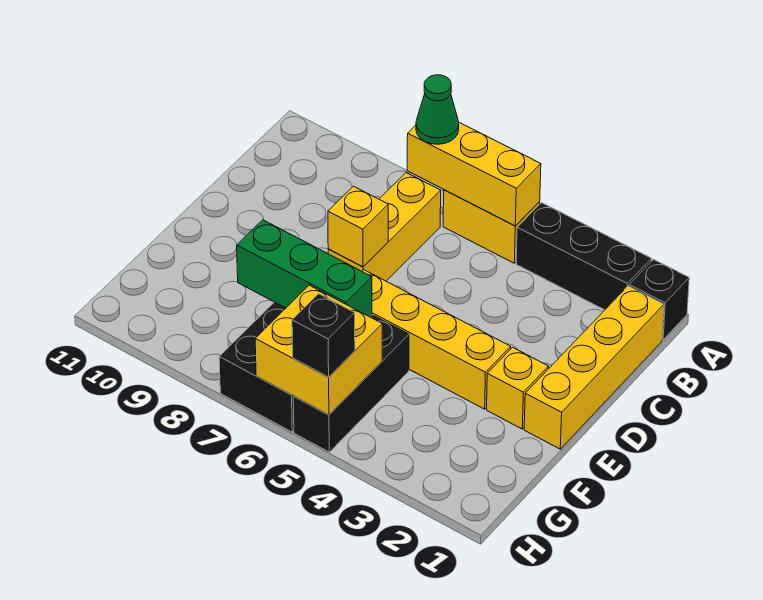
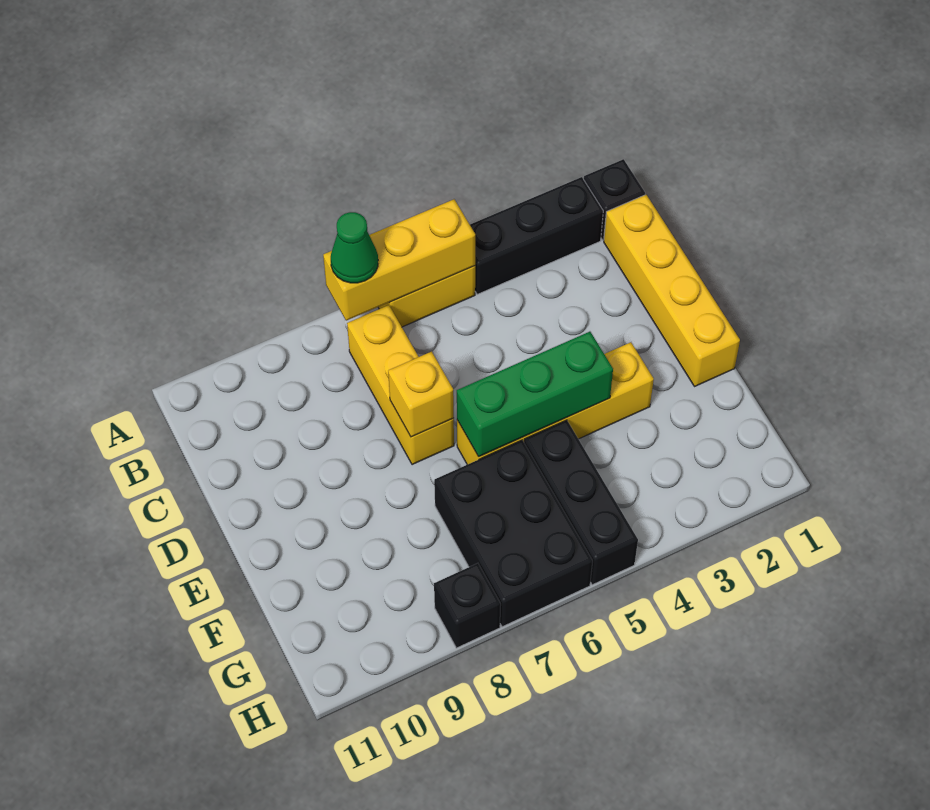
yellow brick E2 level 1 -> none
green brick F6:F8 level 2 -> green brick E4:E6 level 2
yellow brick G5:H6 level 2 -> none
black brick H5 level 3 -> black brick H8 level 1

